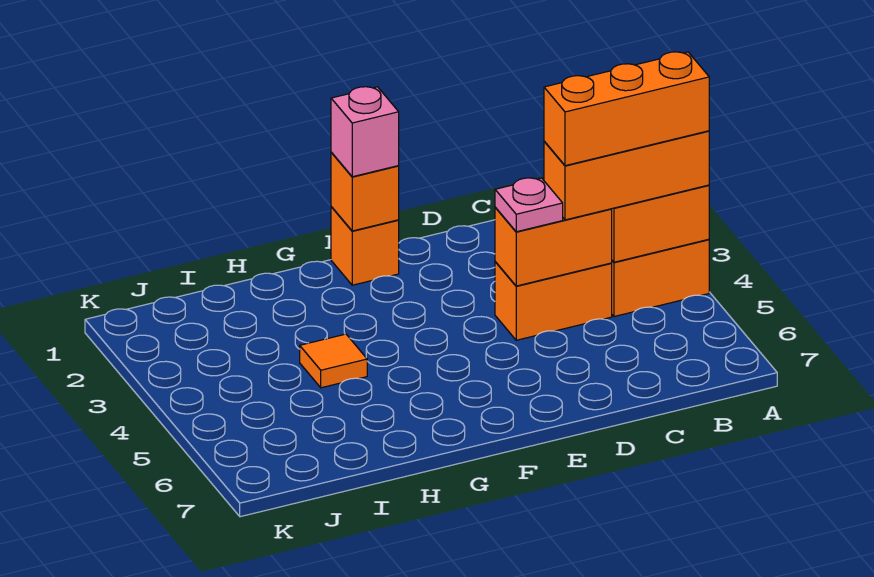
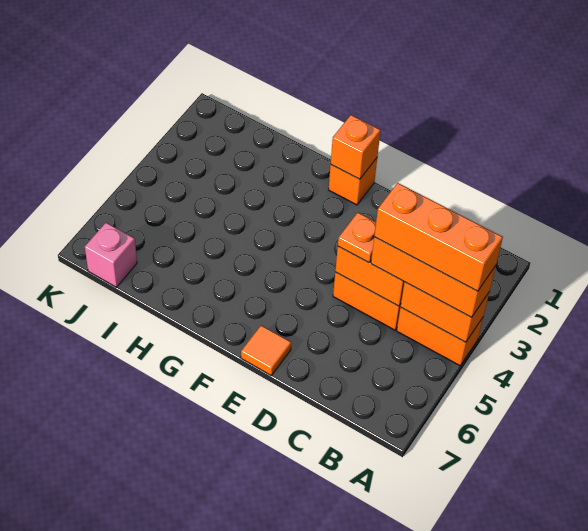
pink plate D4 level 3 -> orange plate D4 level 3
pink brick F1 level 3 -> pink brick J7 level 1
orange tile H4 level 1 -> orange tile E7 level 1

